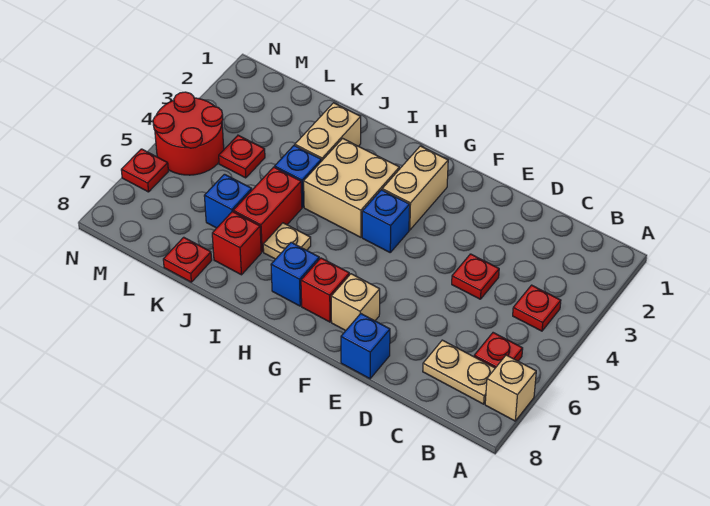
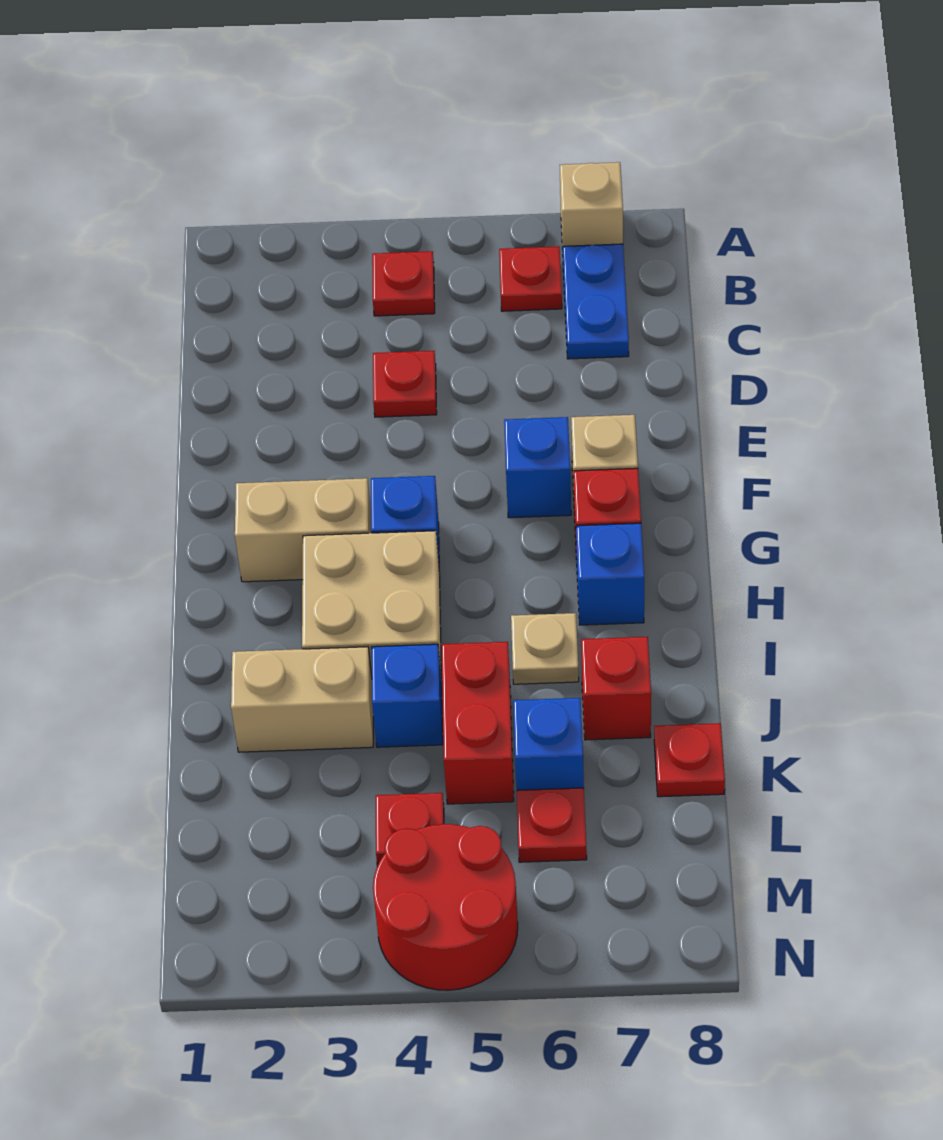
tan plate B7:C7 level 1 -> blue plate B7:C7 level 1
blue brick E8 level 1 -> blue brick F6 level 1
red brick J5:J6 level 1 -> red brick J5:K5 level 1
red plate N6 level 1 -> red plate L6 level 1

